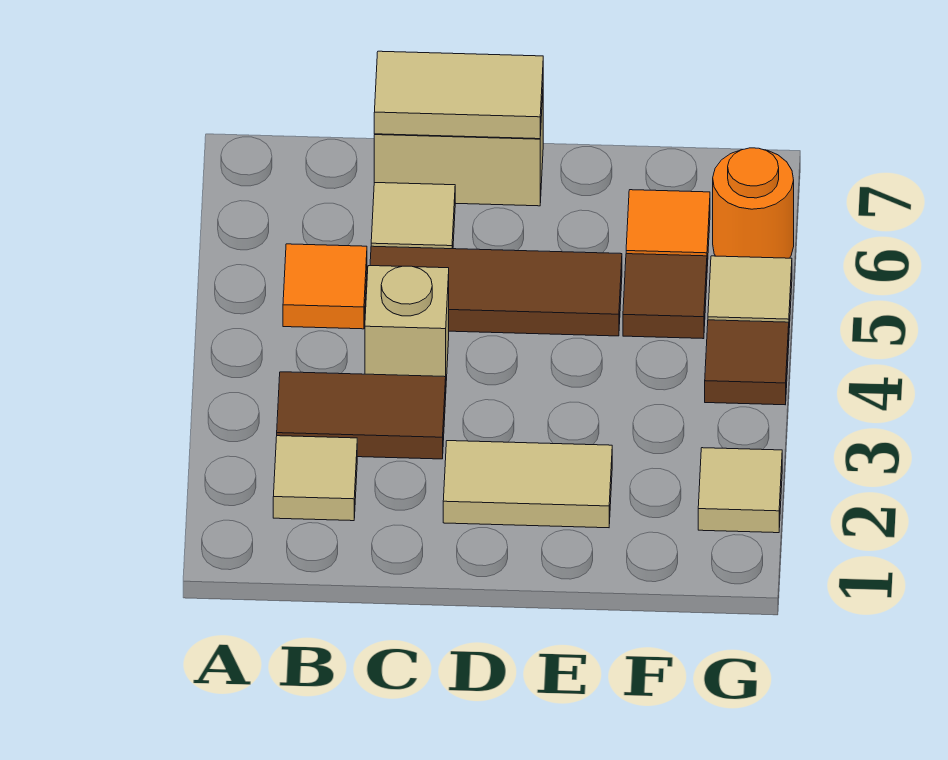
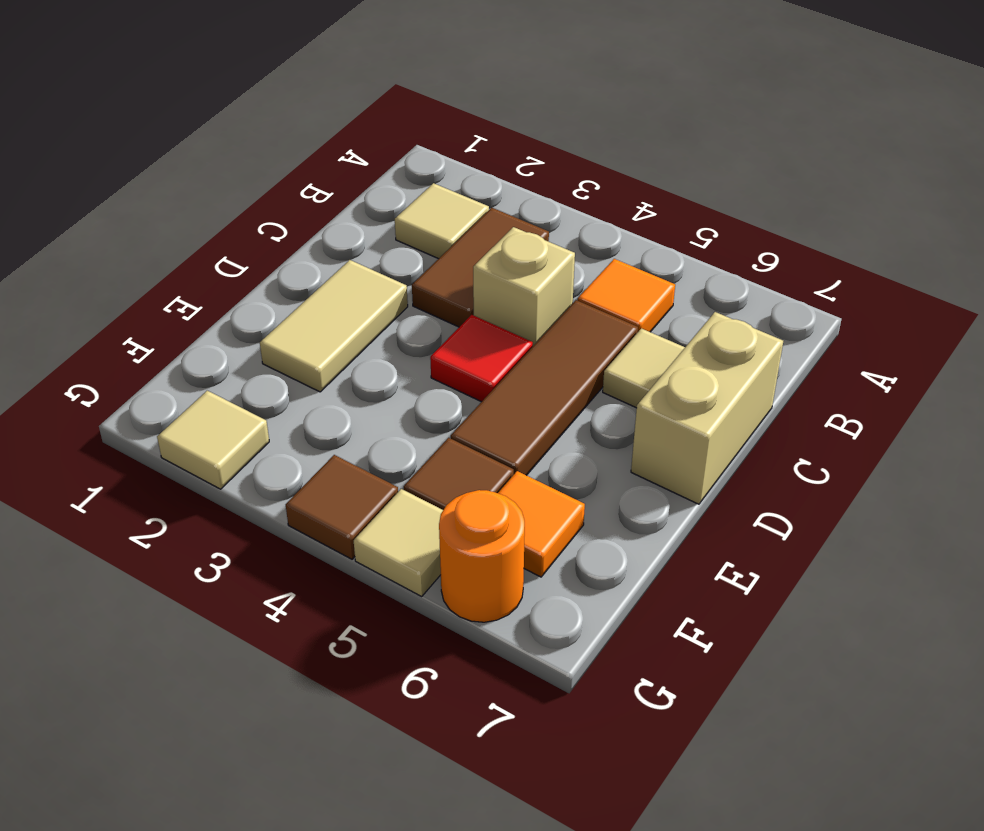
tan tile C7:D7 level 2 -> none
none -> red tile D4 level 1

